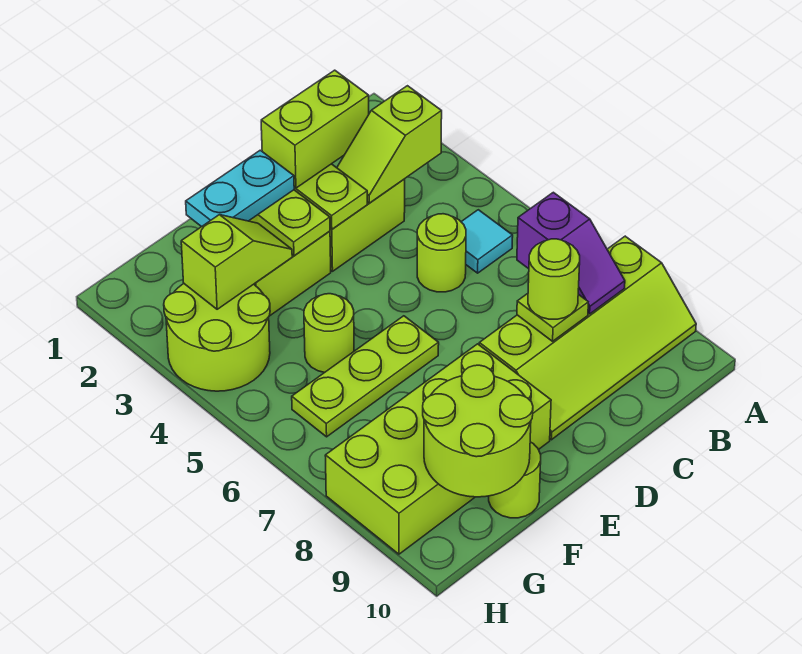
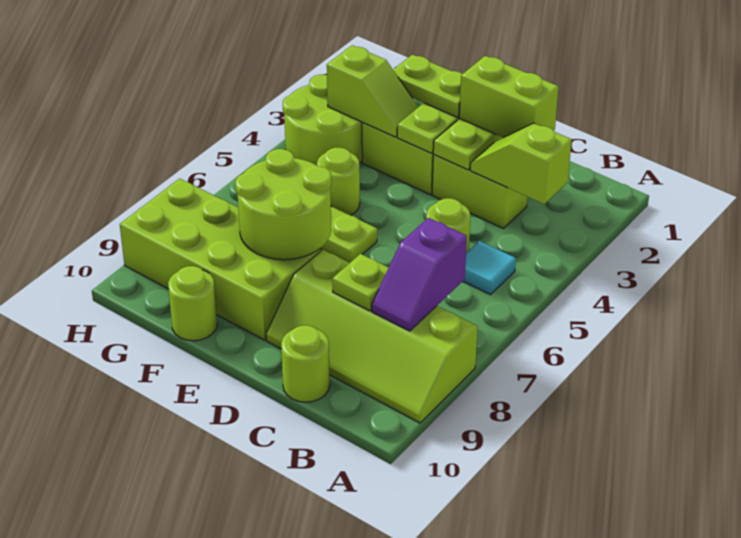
lime round brick C8 level 3 -> lime round brick C10 level 1
cyan plate E2:F2 level 3 -> lime plate E2:F2 level 3
lime round brick F9:G10 level 2 -> lime round brick E7:F8 level 2

